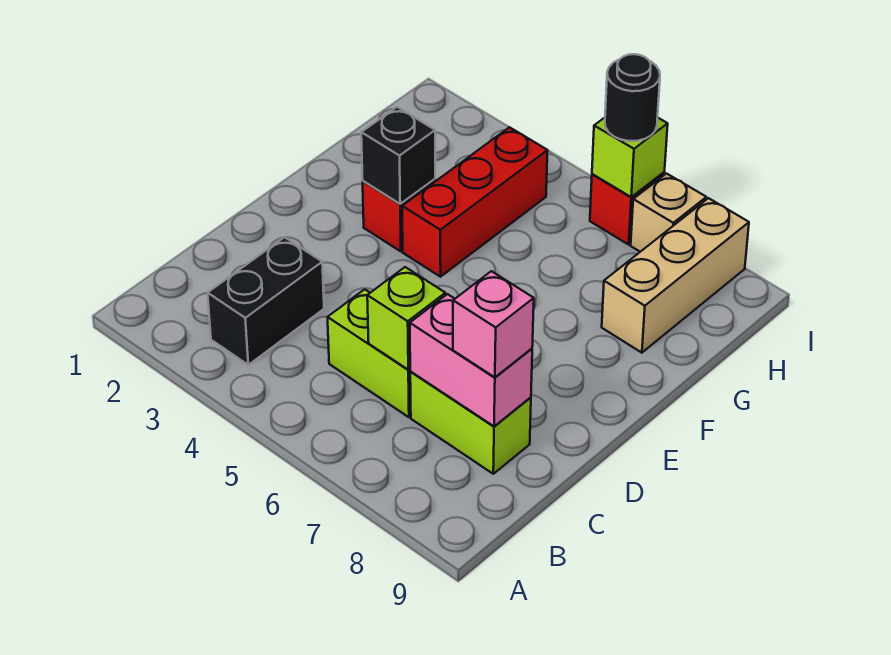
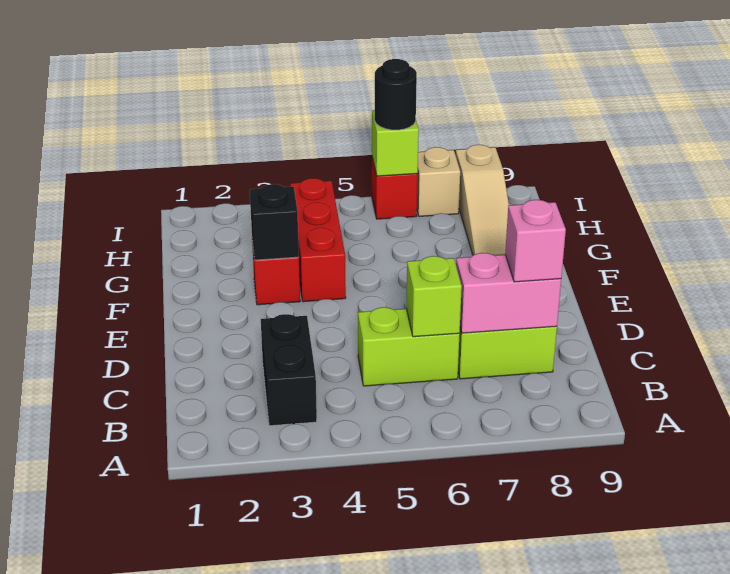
tan brick G8:I8 level 1 -> tan slope G8:I8 level 1 top I

